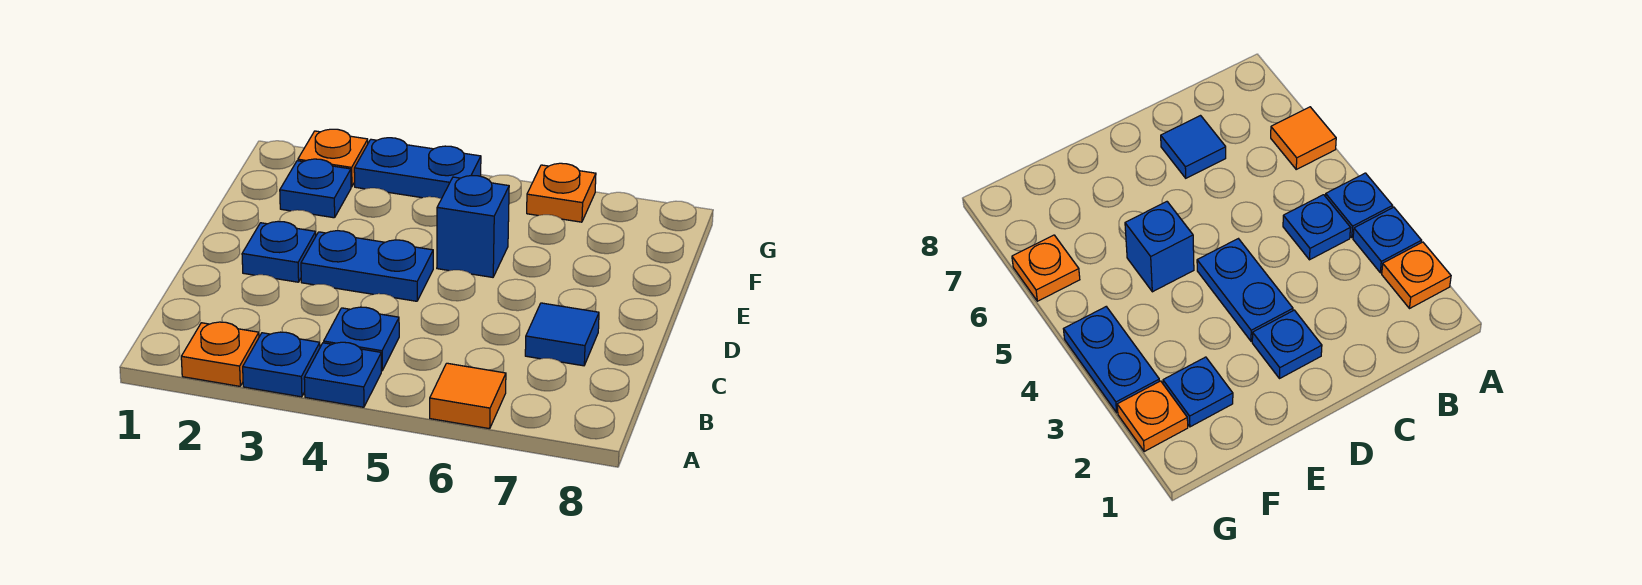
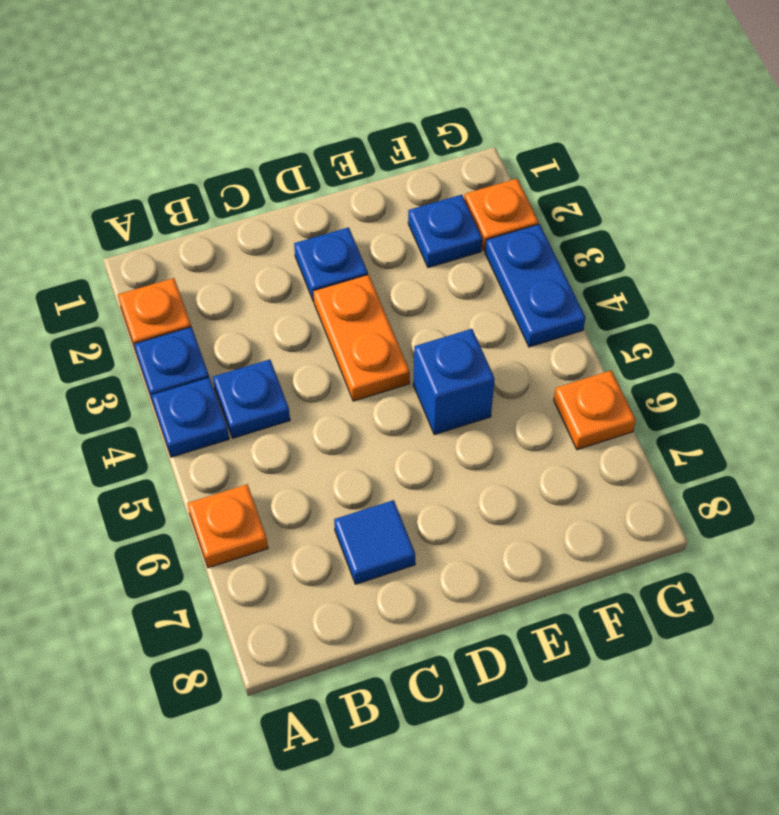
orange tile A6 level 1 -> orange plate A6 level 1
blue plate D3:D4 level 1 -> orange plate D3:D4 level 1

